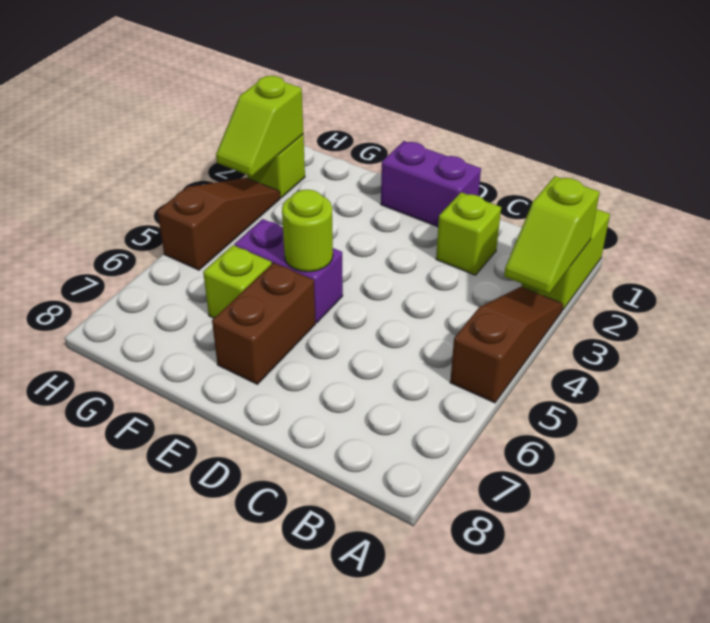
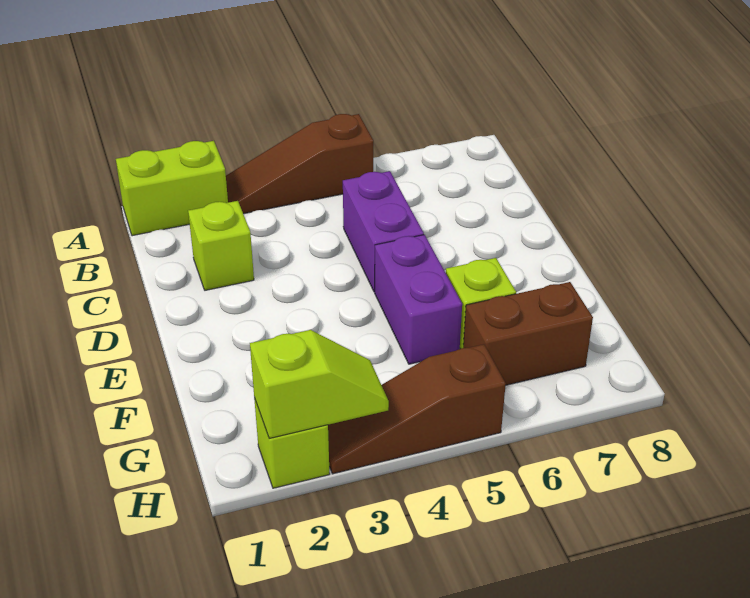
lime slope A2:A3 level 2 top 2 -> none
purple brick D1:E1 level 1 -> purple brick C5:D5 level 1
lime round brick E5 level 2 -> none
brown brick E6:E7 level 1 -> brown brick G6:G7 level 1

